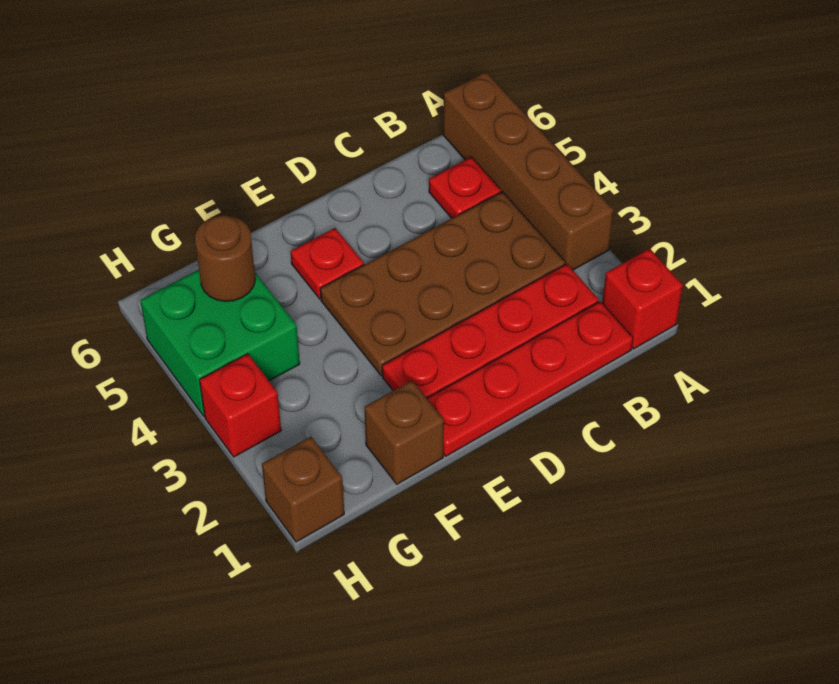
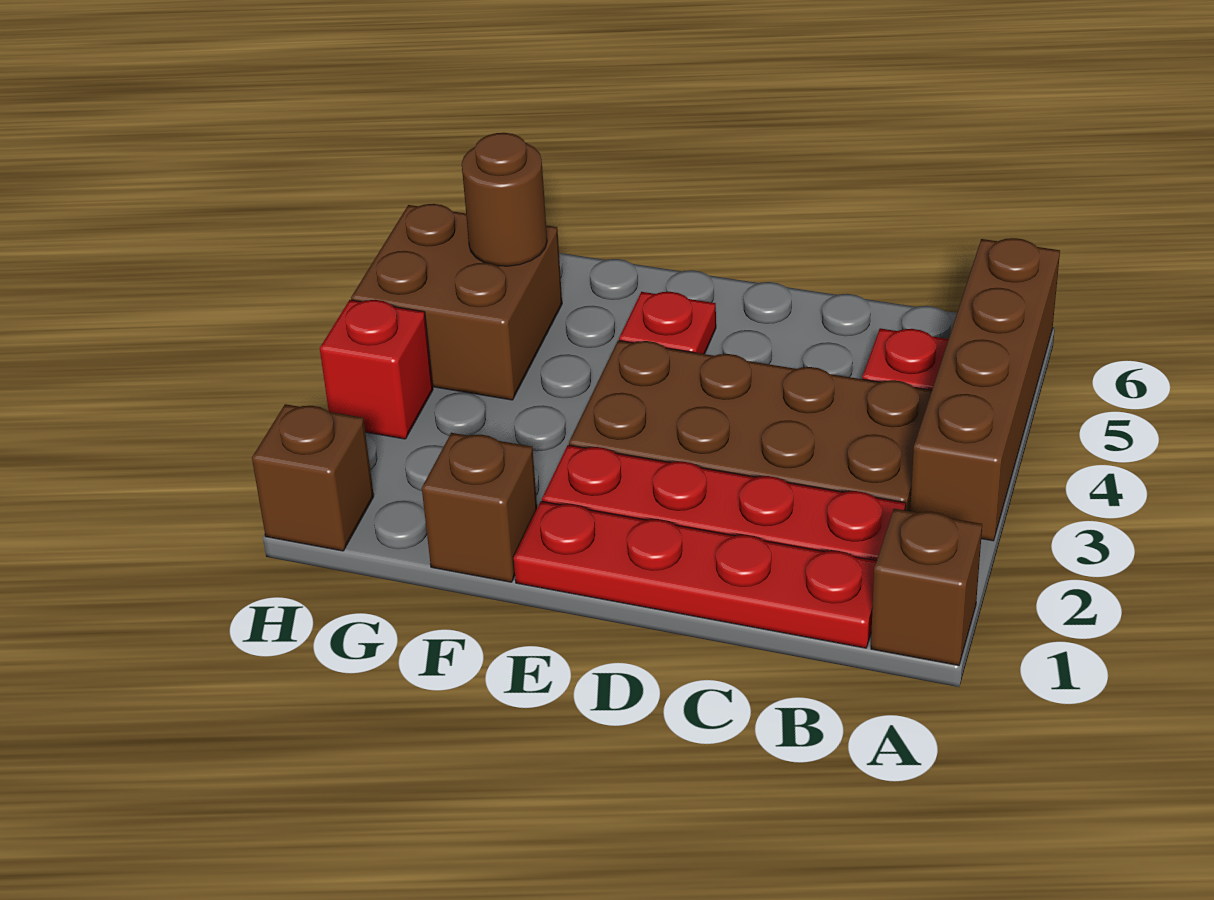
red brick A1 level 1 -> brown brick A1 level 1
green brick G4:H5 level 1 -> brown brick G4:H5 level 1

